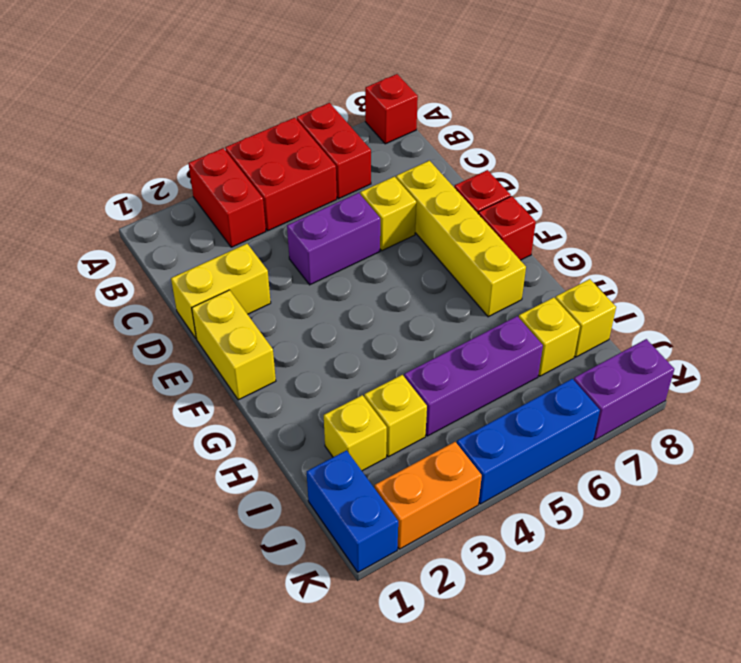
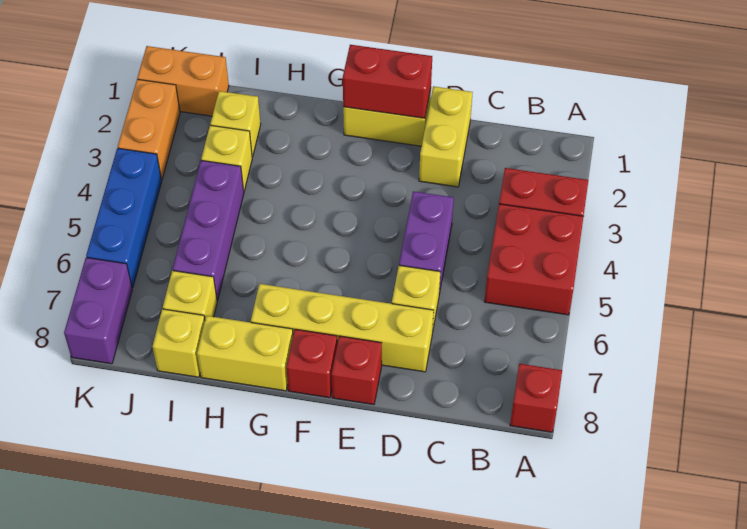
red brick A6:B6 level 1 -> red brick E1:F1 level 2
none -> yellow brick G8:H8 level 1
blue brick J1:K1 level 1 -> orange brick J1:K1 level 1

